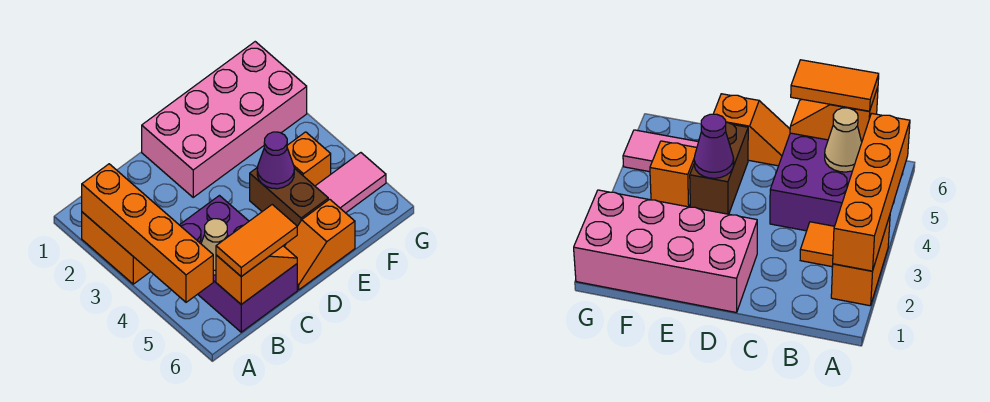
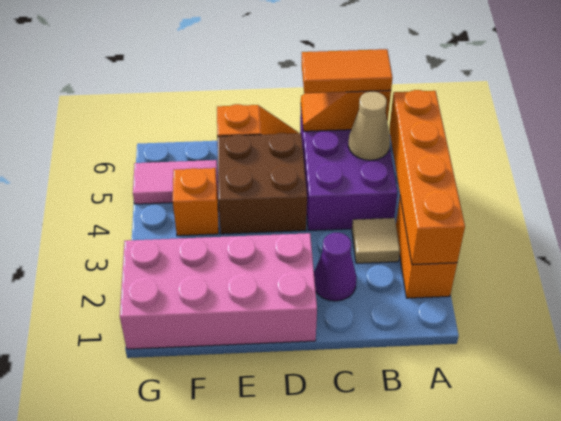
orange tile B3 level 1 -> tan tile B3 level 1
brown brick E4:E5 level 1 -> brown brick D4:E5 level 1
purple cone E4 level 2 -> purple cone C2 level 1

